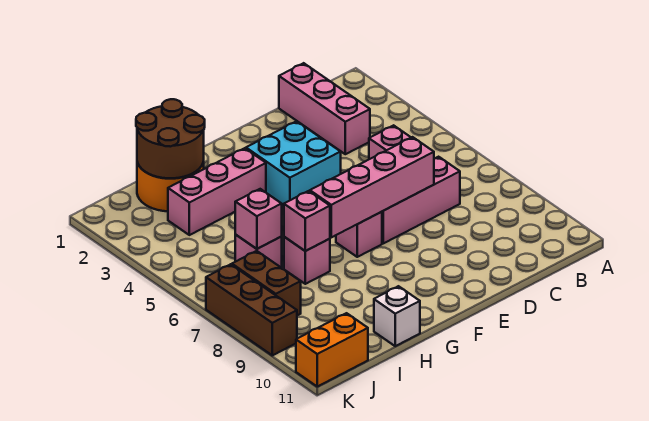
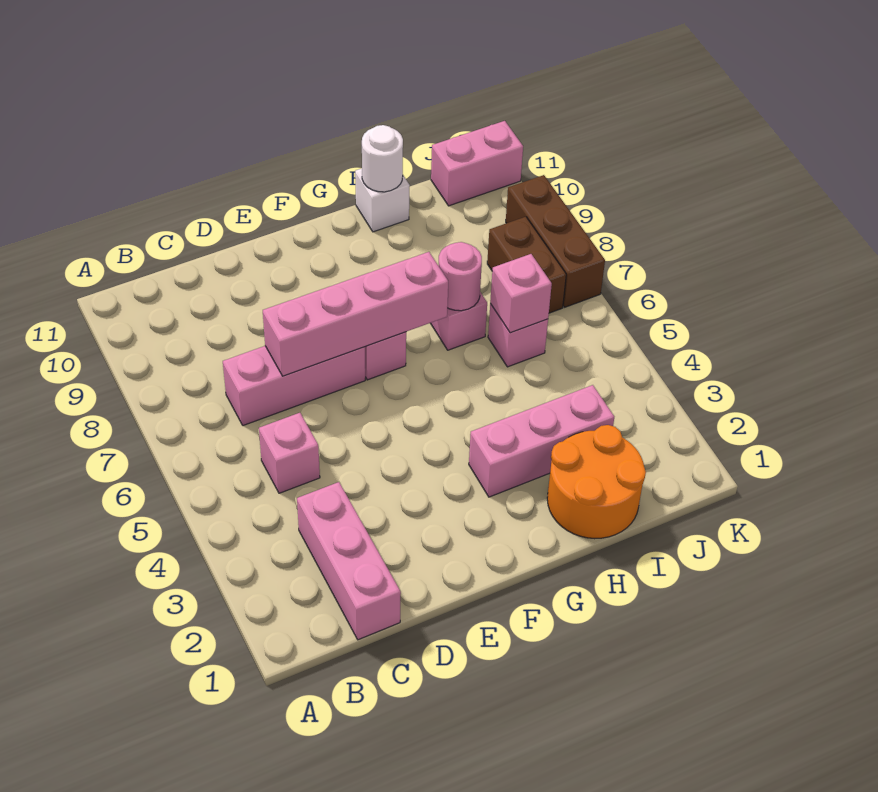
cyan brick E3:F4 level 1 -> none
brown round brick H1:I2 level 2 -> none
pink brick H7 level 2 -> pink round brick H7 level 2
none -> white round brick H11 level 2
orange brick J11:K11 level 1 -> pink brick J11:K11 level 1

